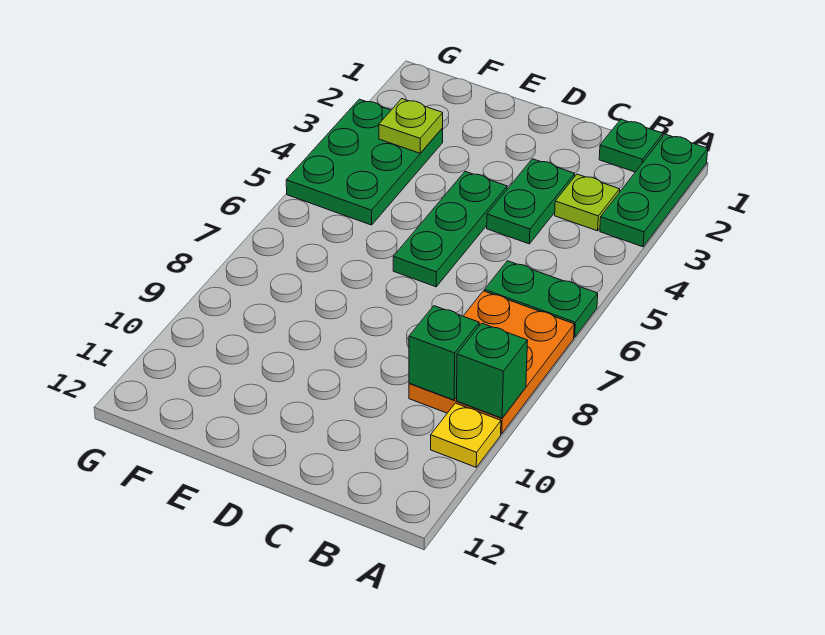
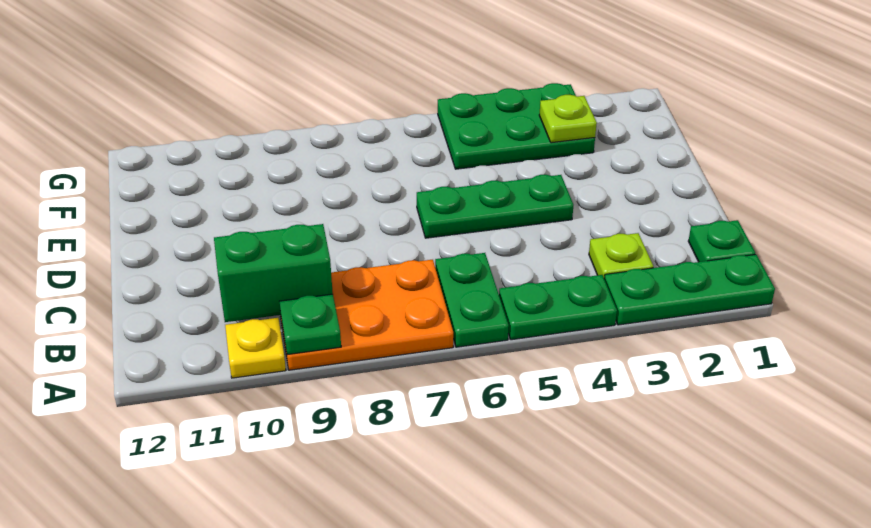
green brick A9 level 2 -> green plate A9 level 2
green brick B9 level 2 -> green brick B9:B10 level 2
green plate C3:C4 level 1 -> green plate A4:A5 level 1

